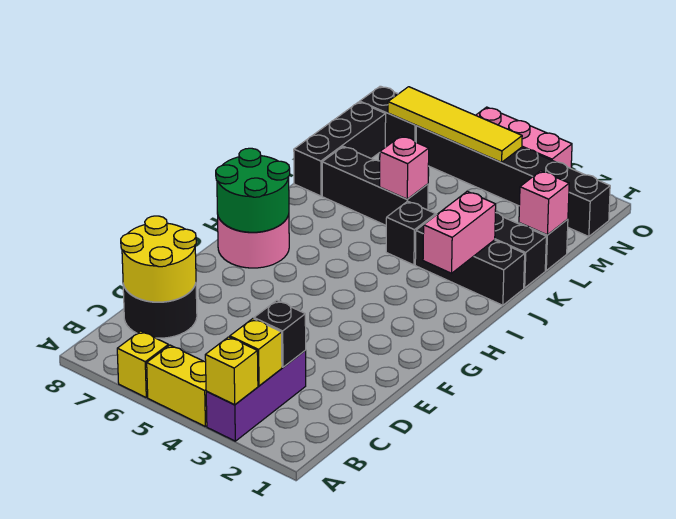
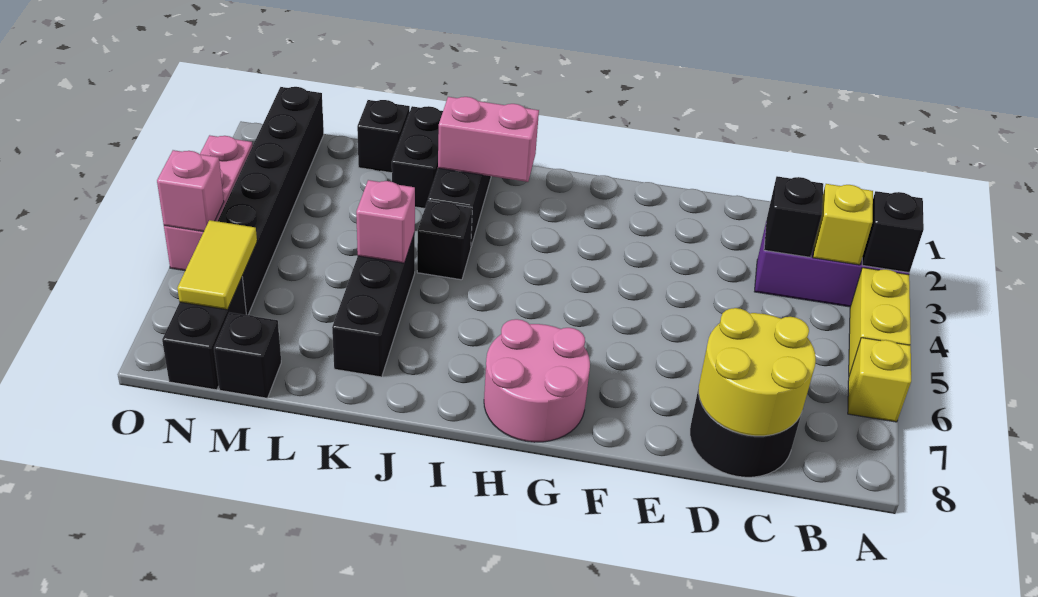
yellow brick A3 level 2 -> black brick A3 level 2
green round brick G7:H8 level 2 -> none
black brick K8:M8 level 1 -> black brick M8 level 1
pink brick L1 level 2 -> pink brick O5 level 2
yellow tile N4:N7 level 2 -> yellow tile N6:N7 level 2

